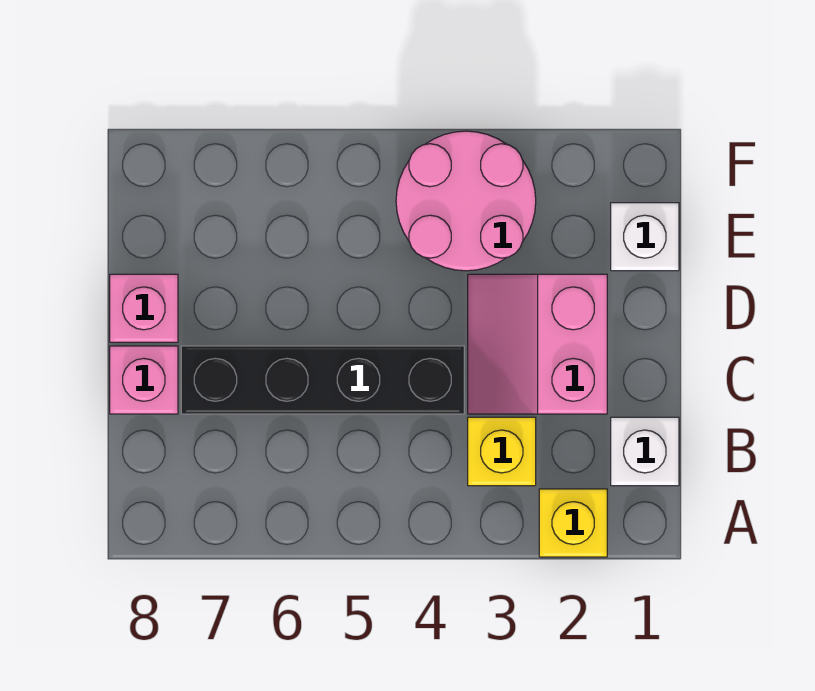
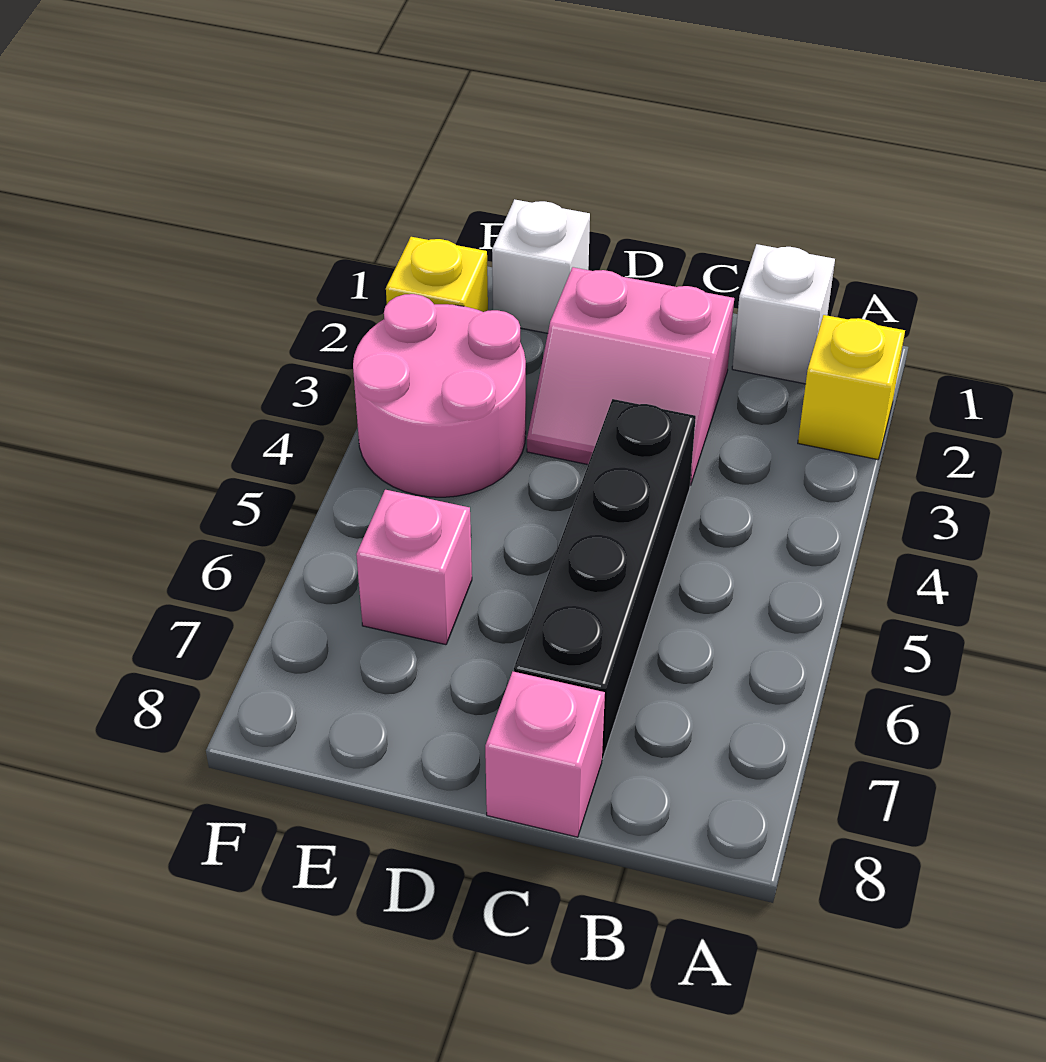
yellow brick B3 level 1 -> yellow brick F2 level 1
pink brick D8 level 1 -> pink brick E6 level 1

